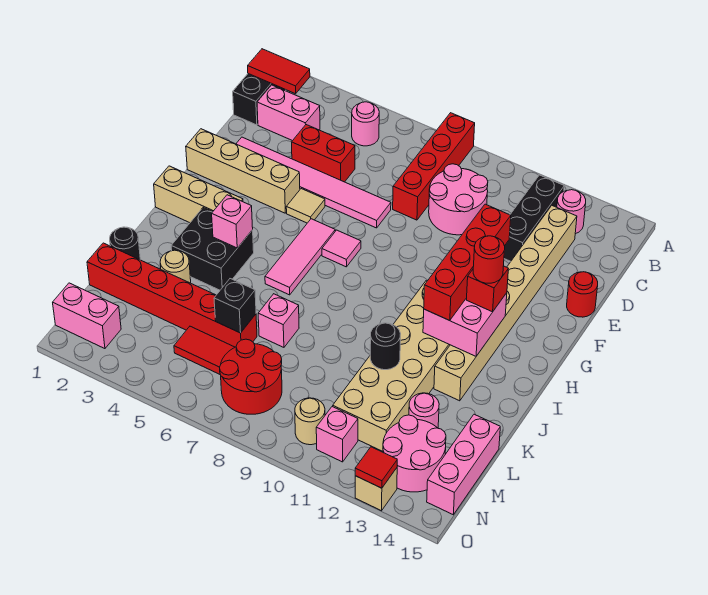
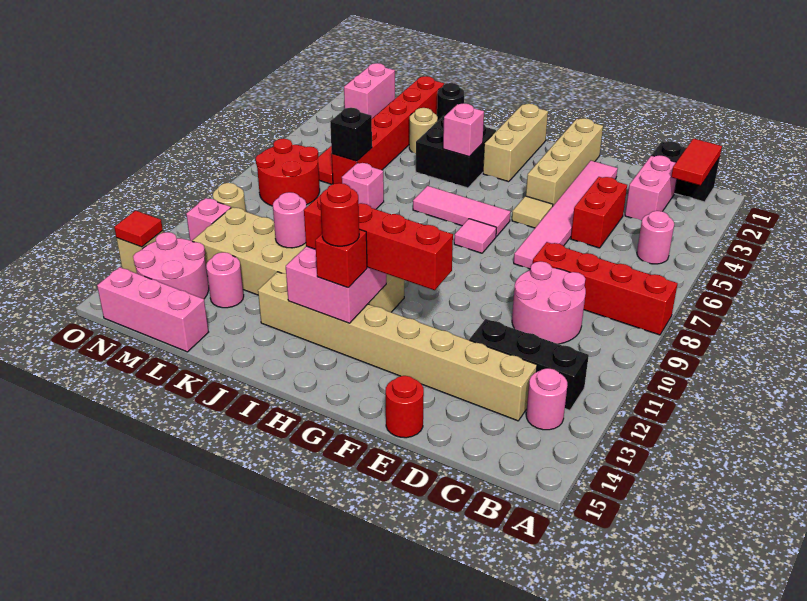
black round brick K11 level 2 -> pink round brick K11 level 2

